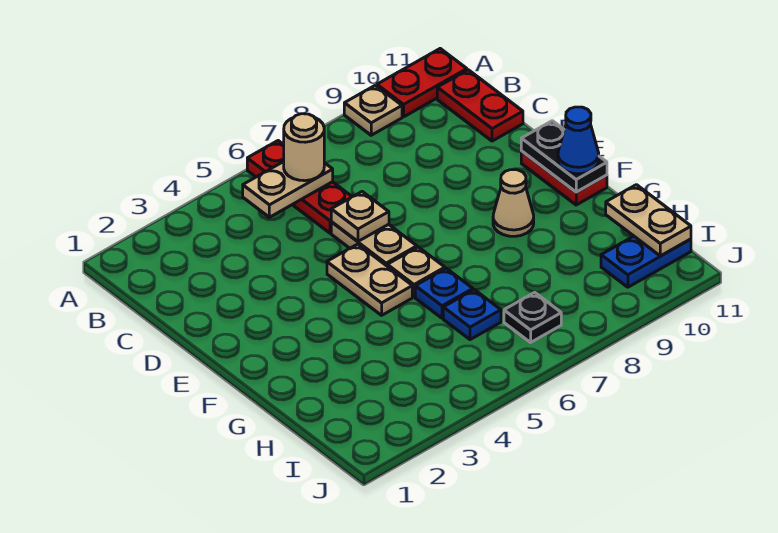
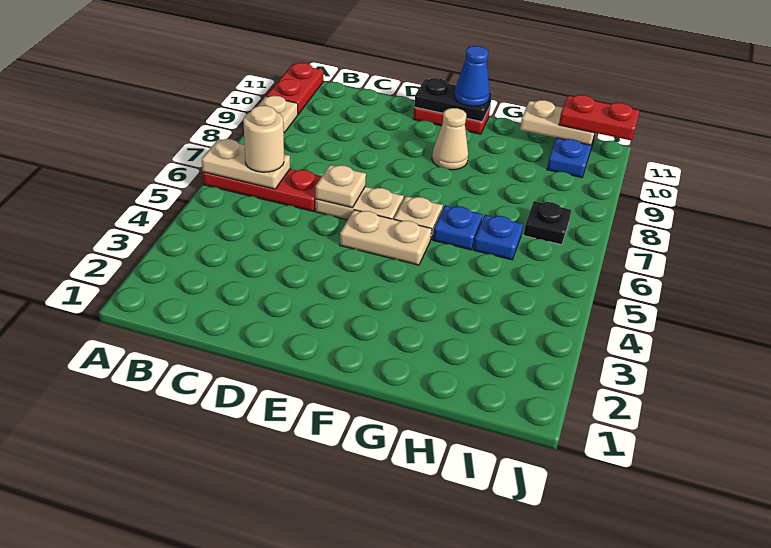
tan plate B5:B6 level 2 -> tan plate A6:B6 level 2
red plate B11:C11 level 1 -> red plate I11:J11 level 3

